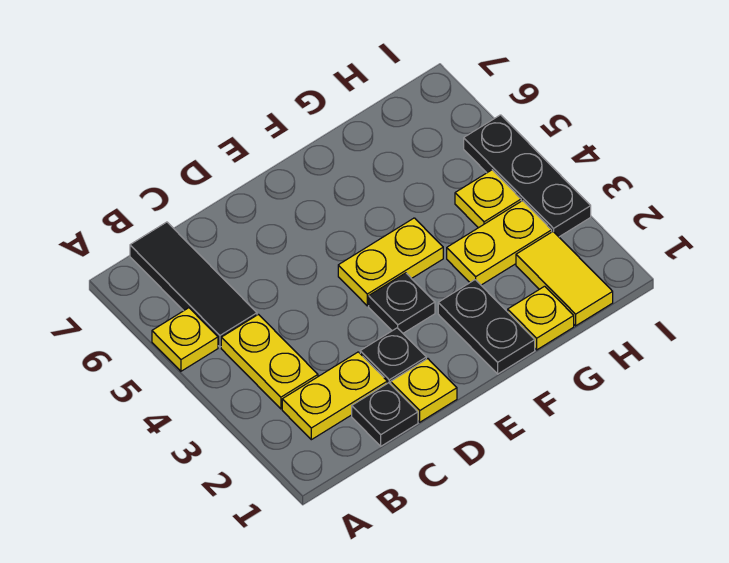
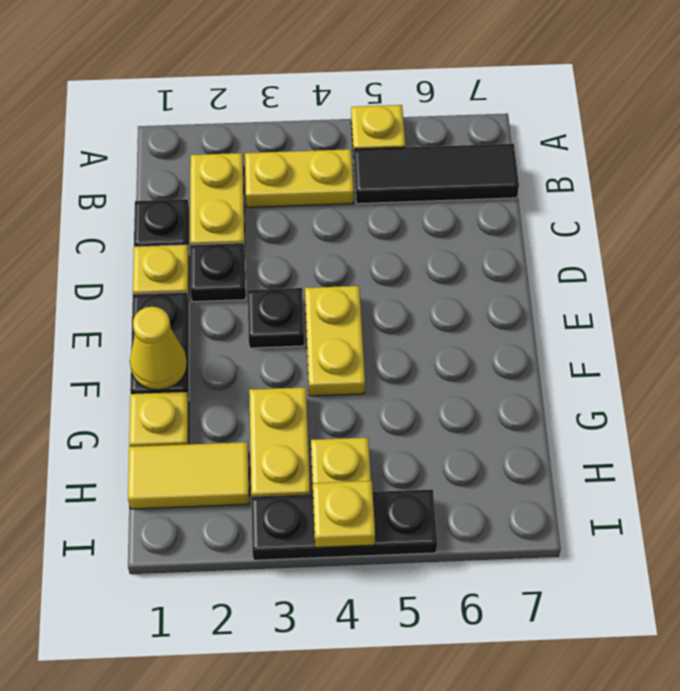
black plate F1:F2 level 1 -> black plate E1:F1 level 1
none -> yellow cone F1 level 2
none -> yellow plate I4 level 2

